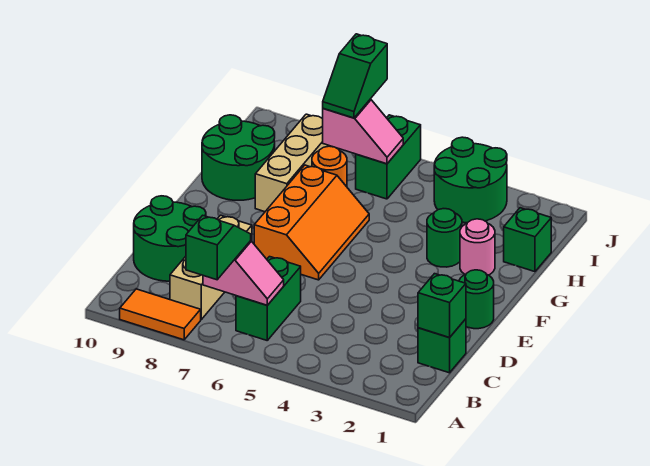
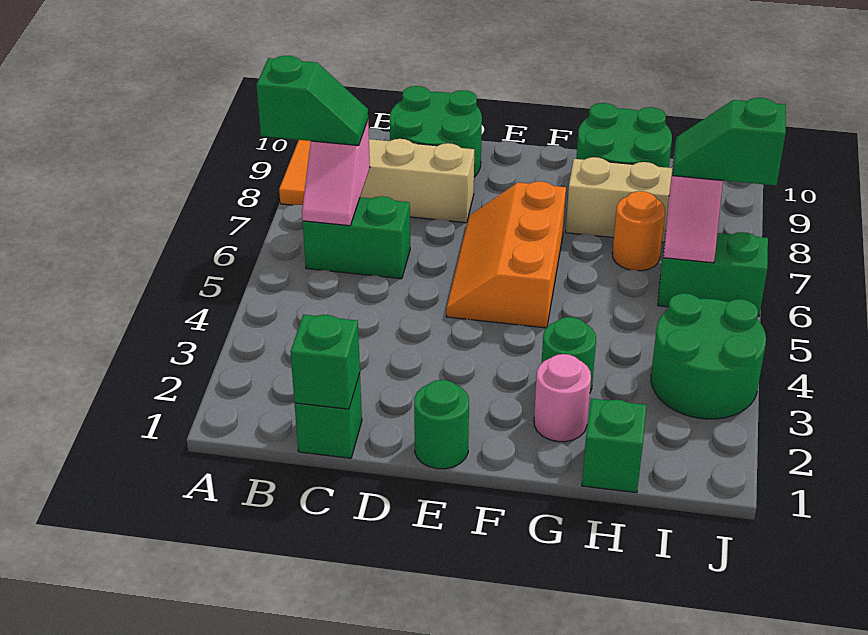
orange slope E6:G7 level 1 top 7 -> orange slope E5:F7 level 1 top F

